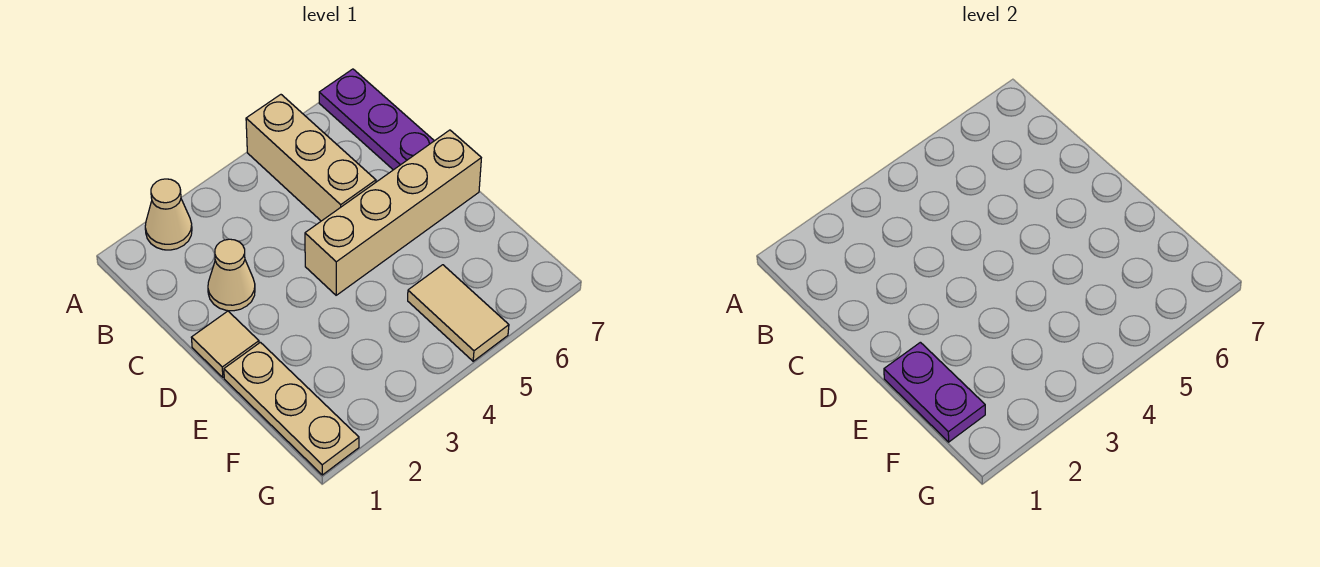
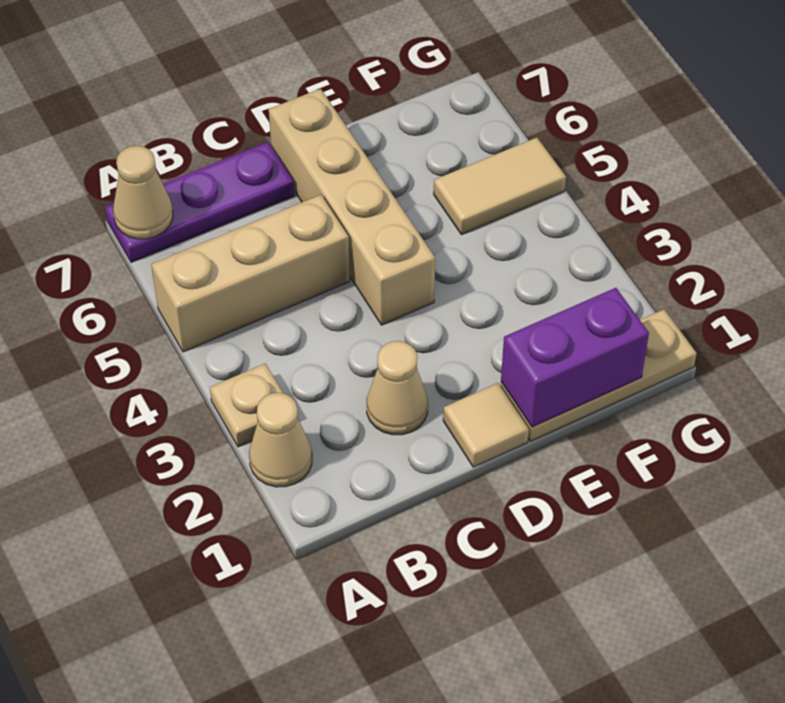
none -> tan plate A3 level 1
none -> tan cone A7 level 2
purple plate E1:F1 level 2 -> purple brick E1:F1 level 2

